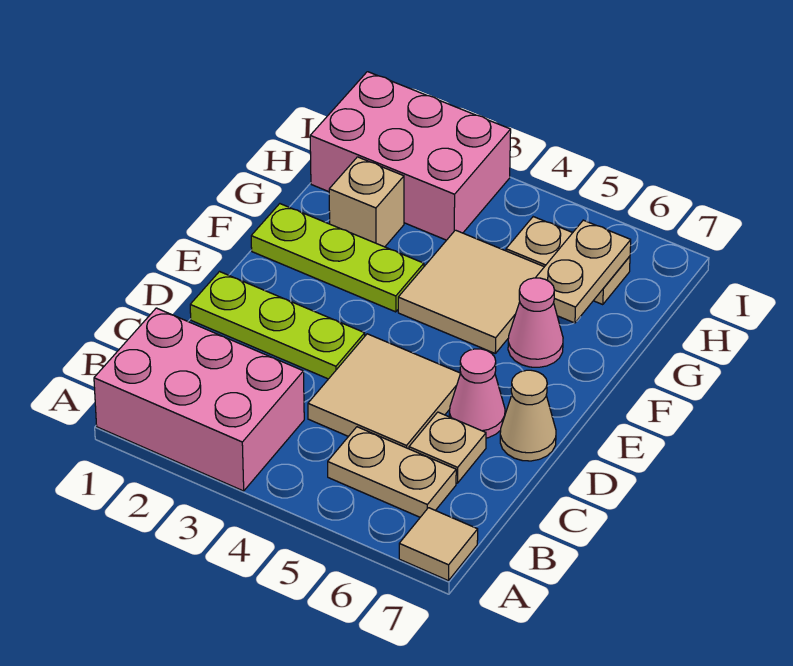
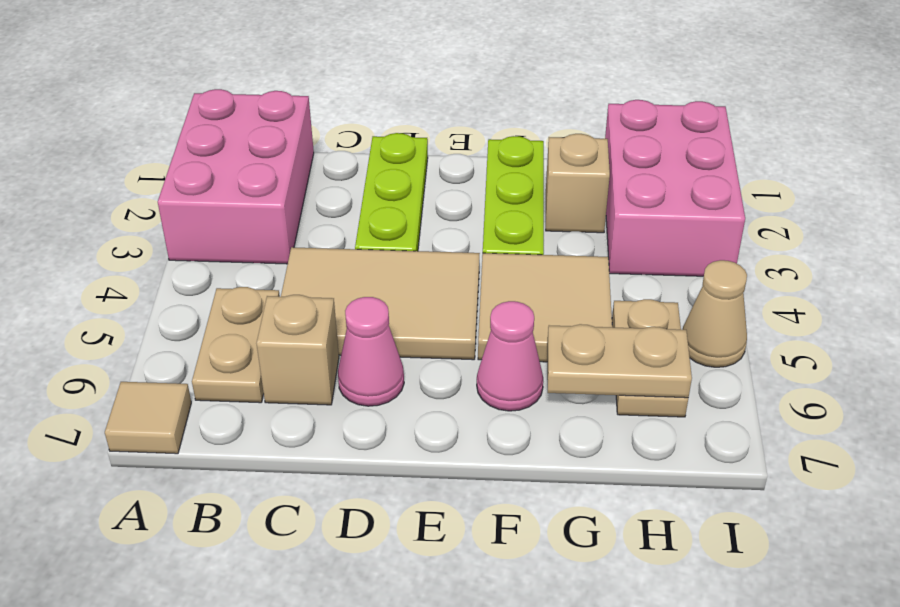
tan tile C4:D5 level 1 -> tan tile C4:E5 level 1
tan plate C6 level 1 -> tan brick C6 level 1
tan cone D7 level 1 -> tan cone I5 level 1

